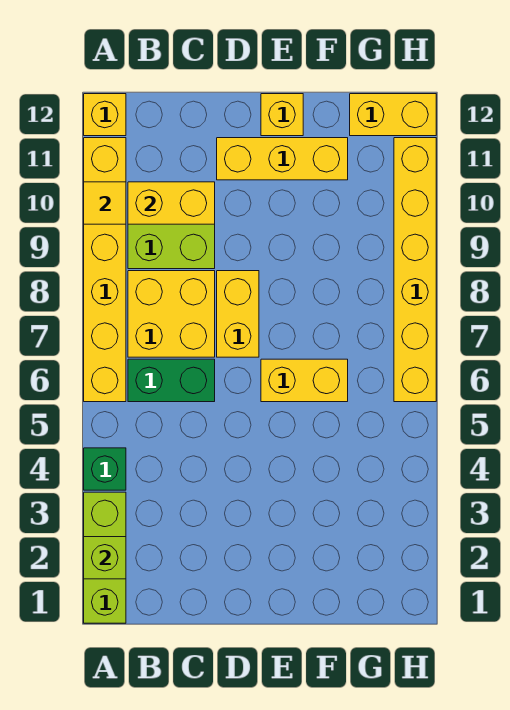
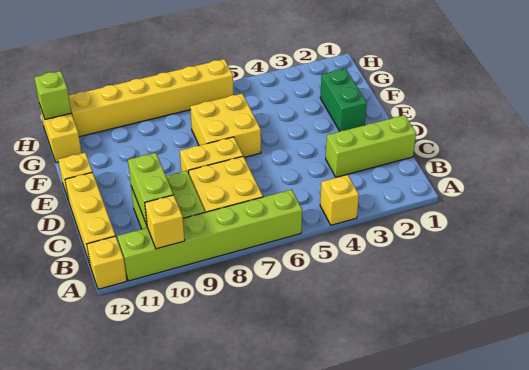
lime brick A1:A3 level 1 -> lime brick C1:C3 level 1
lime brick A2 level 2 -> lime brick H12 level 2
green brick A4 level 1 -> yellow brick A4 level 1
yellow brick A6:A11 level 1 -> lime brick A6:A11 level 1
yellow tile A10 level 2 -> yellow brick A10 level 2
green brick B6:C6 level 1 -> green brick E2:F2 level 1
yellow brick B10:C10 level 2 -> lime brick B10:C10 level 2
yellow brick D11:F11 level 1 -> yellow brick B12:D12 level 1
yellow brick E6:F6 level 1 -> yellow brick E6:F7 level 1

